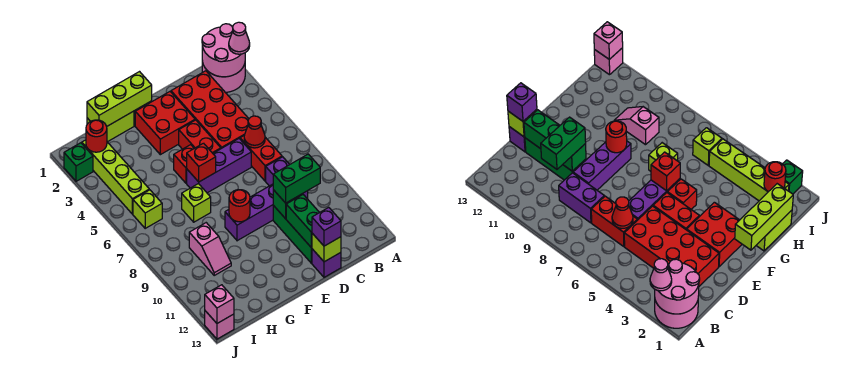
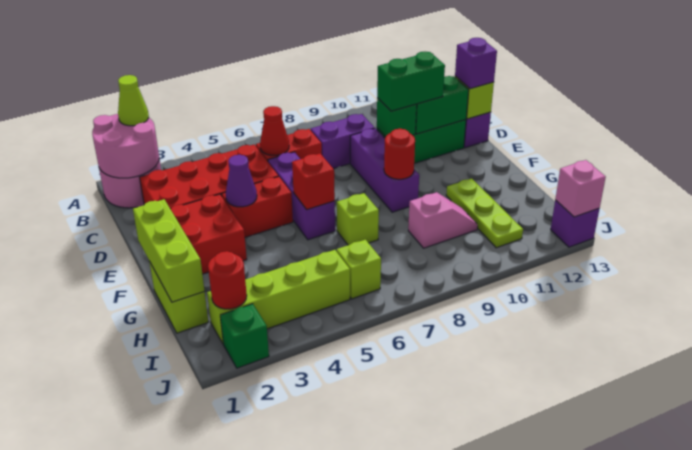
pink cone A2 level 3 -> lime cone A2 level 3
green brick C10:D10 level 3 -> green brick D10:D11 level 3
none -> purple cone E4 level 2
red brick F5 level 1 -> none
none -> lime plate G11:I11 level 1
pink brick J13 level 1 -> purple brick J13 level 1

